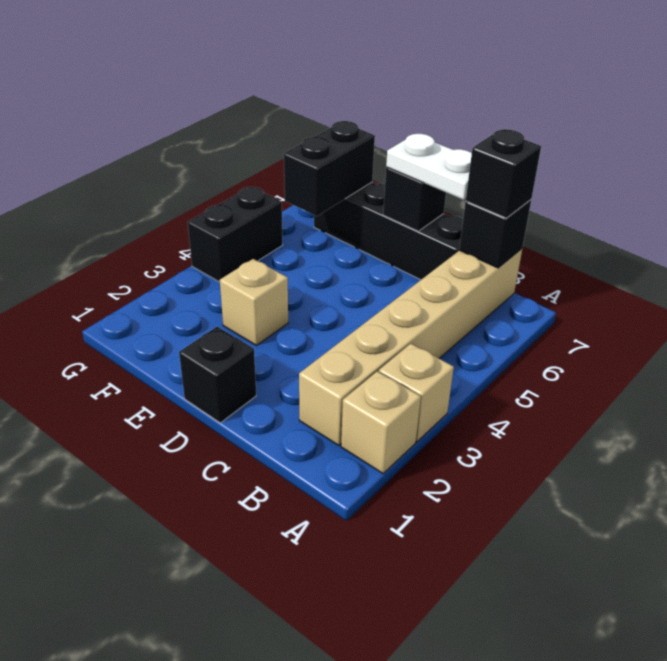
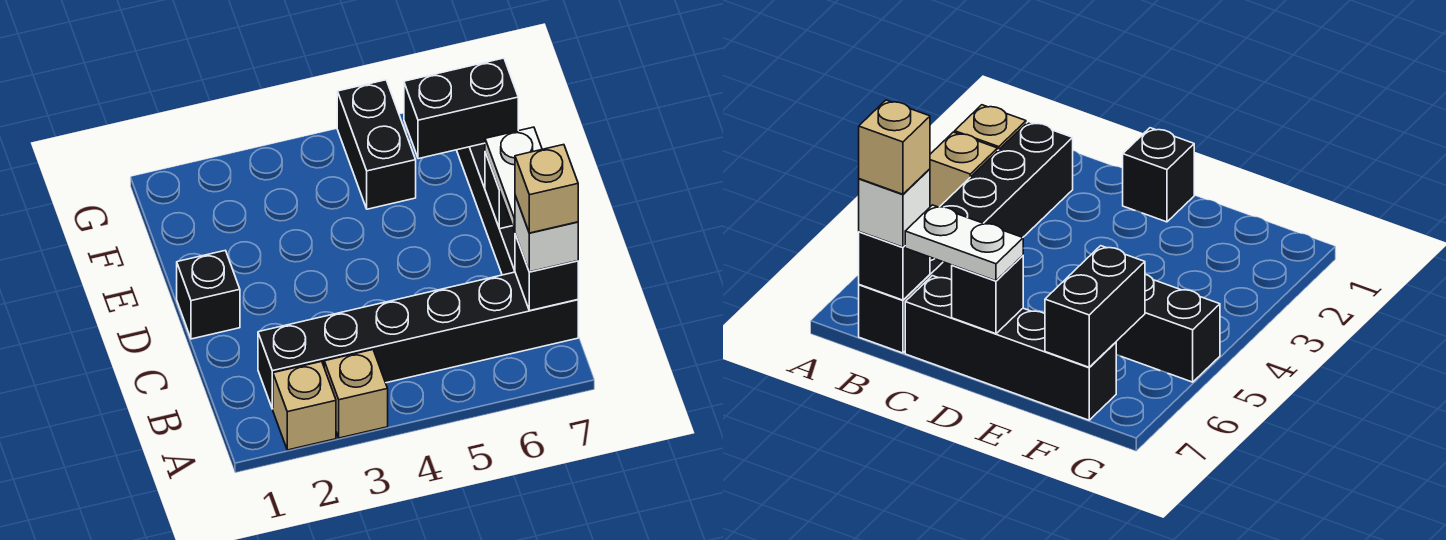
tan brick B2:B7 level 1 -> black brick B2:B7 level 1
black brick B7 level 3 -> white brick B7 level 3
tan brick E3 level 1 -> tan brick B7 level 4
black brick G4:G5 level 1 -> black brick F5:G5 level 1

